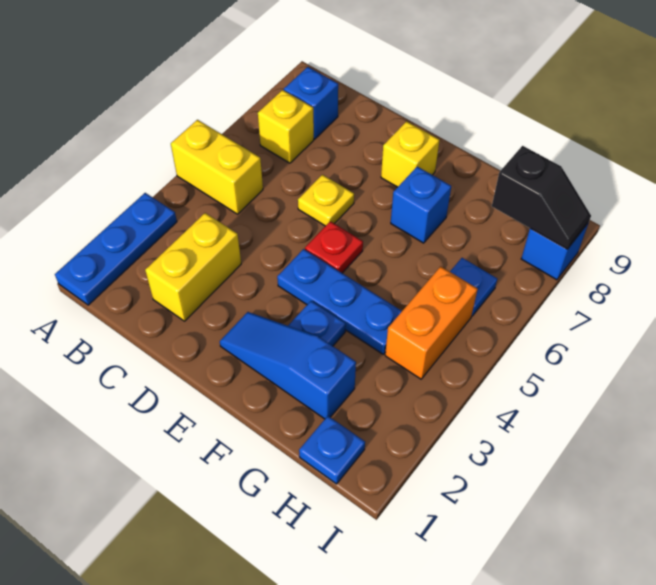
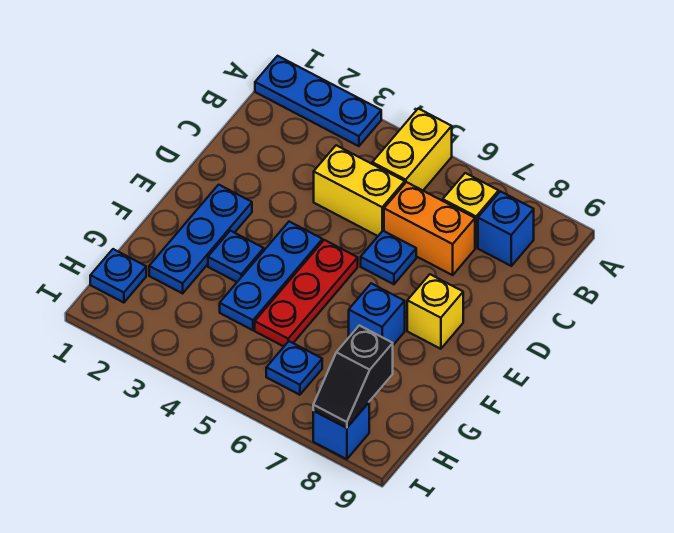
yellow brick C2:C3 level 1 -> yellow brick C4:C5 level 1
yellow plate D6 level 1 -> blue plate D6 level 1
blue slope E2:G2 level 1 top G -> blue plate E2:G2 level 1
red plate E5 level 1 -> red plate E5:G5 level 1
orange brick H4:H5 level 1 -> orange brick C6:C7 level 1

